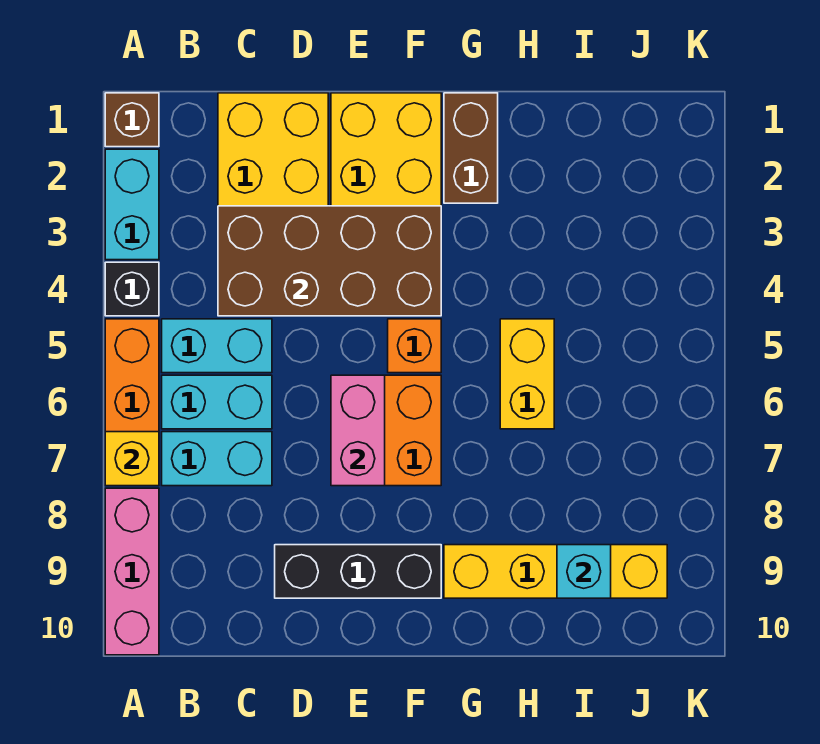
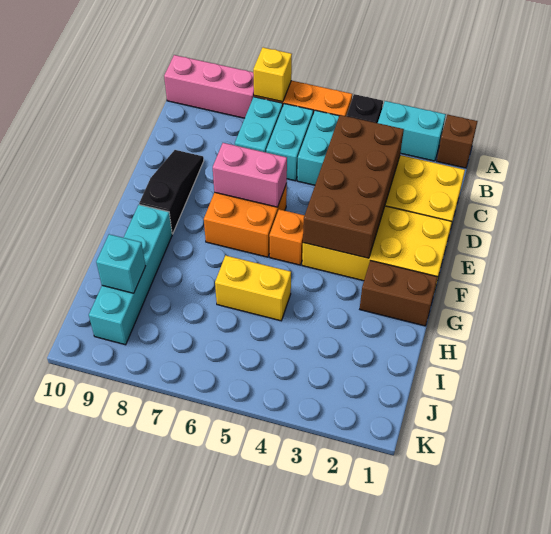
black brick D9:F9 level 1 -> black slope D9:F9 level 1 top F
yellow brick G9:J9 level 1 -> cyan brick G9:J9 level 1

